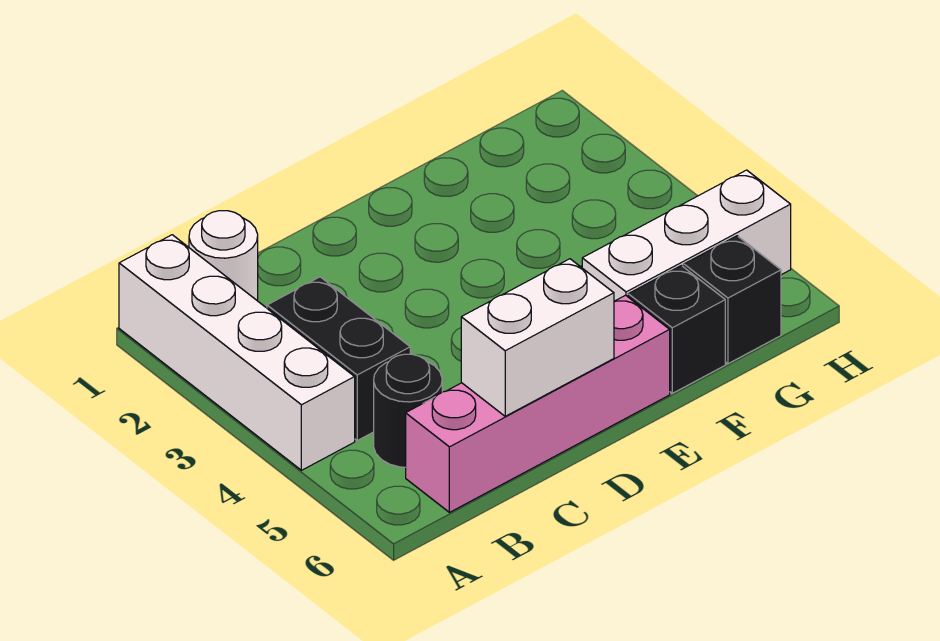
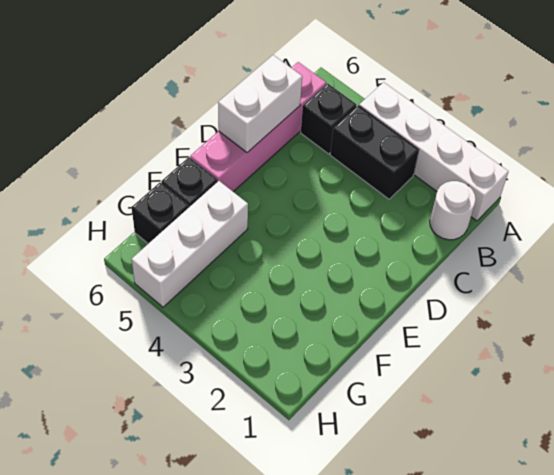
black round brick B5 level 1 -> black brick B5 level 1

